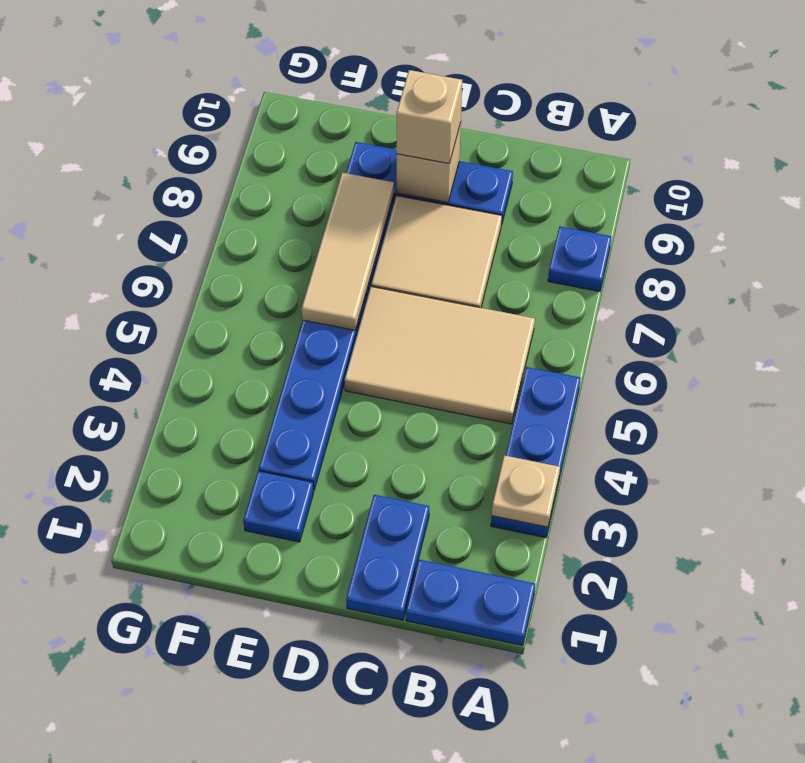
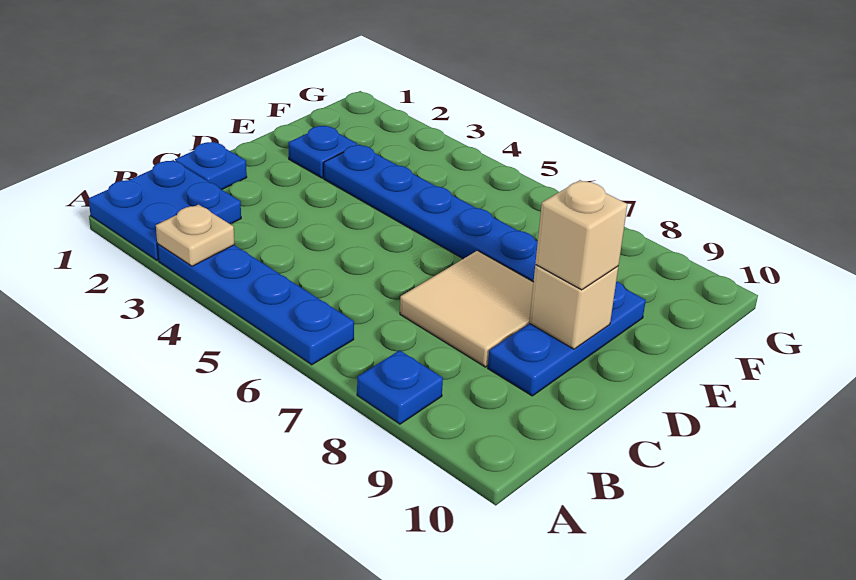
blue plate A1:B1 level 1 -> blue plate A1:B2 level 1
blue plate A3:A5 level 1 -> blue plate A3:A6 level 1
tan tile B5:D6 level 1 -> none
blue plate C1:C2 level 1 -> blue plate C1 level 1
tan tile E6:E8 level 2 -> none

